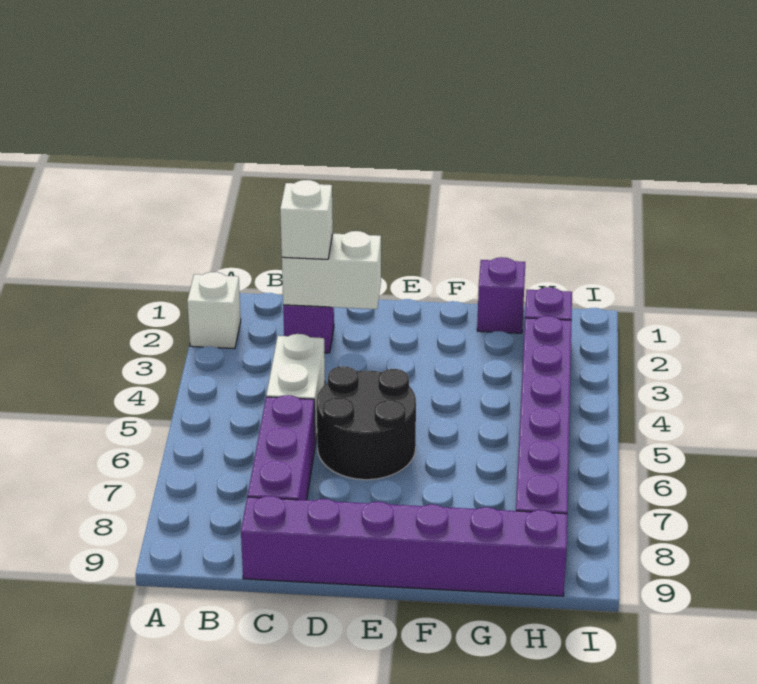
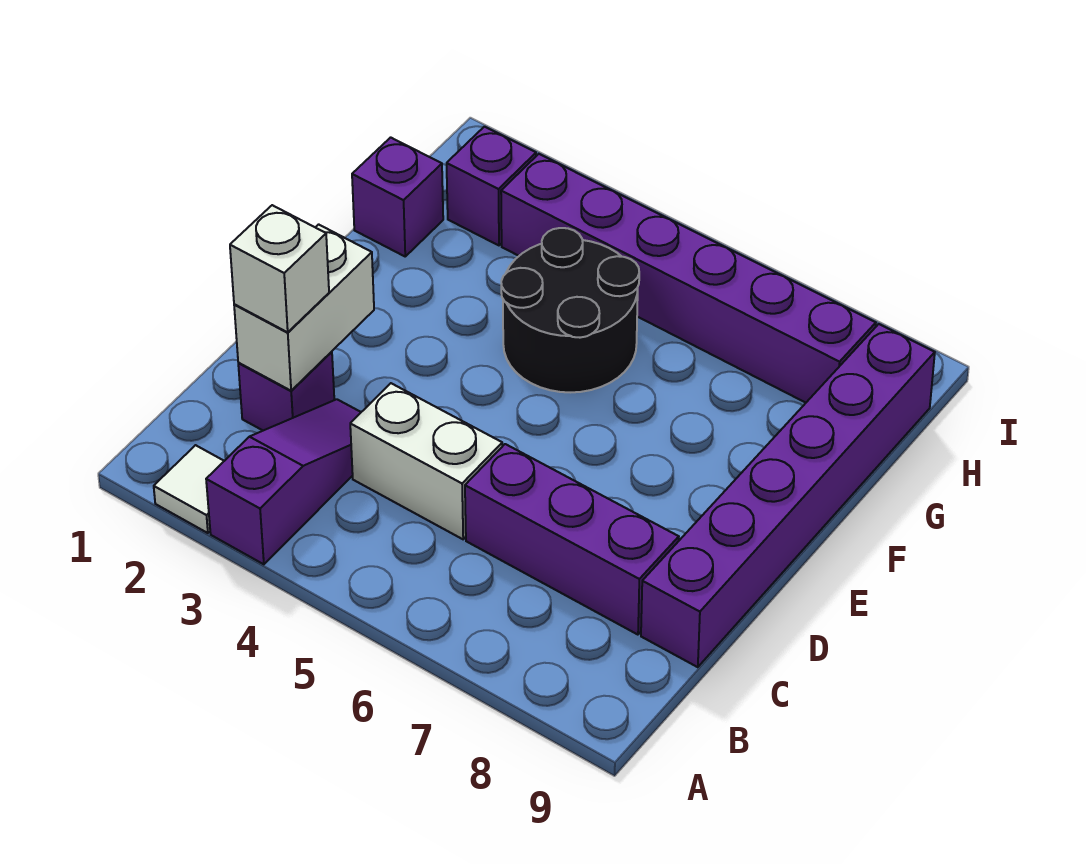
white brick A2 level 1 -> white tile A2 level 1
none -> purple slope A3:C3 level 1 top A
black round brick D5:E6 level 1 -> black round brick F4:G5 level 1

